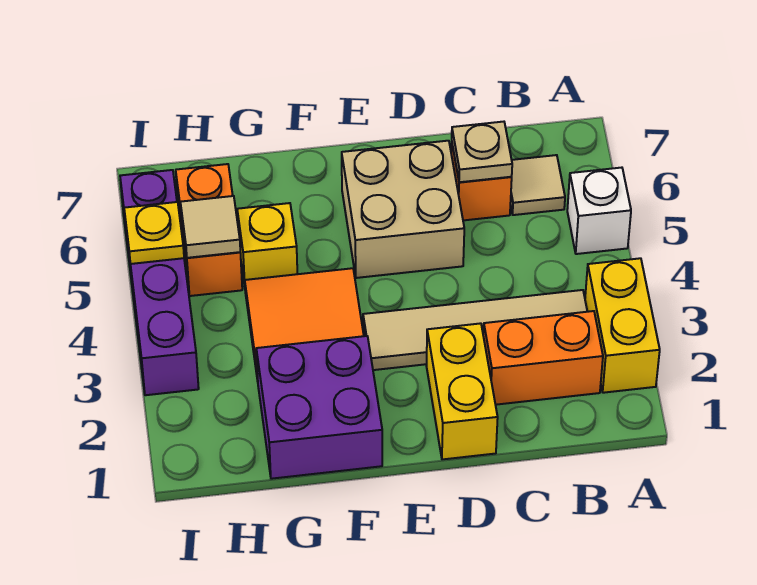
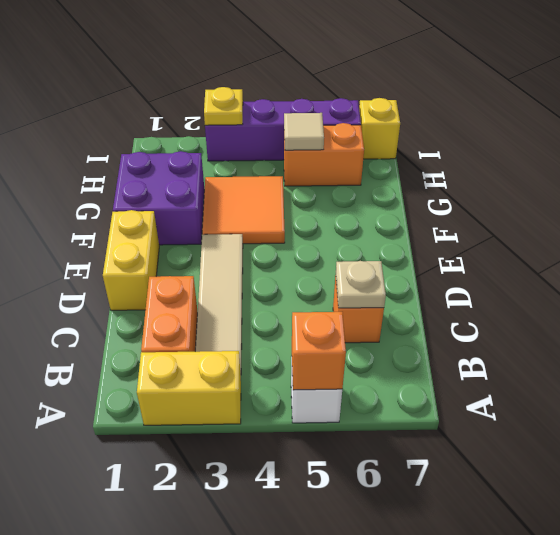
none -> orange brick A5 level 2
tan tile B6 level 1 -> none
yellow brick D1:D2 level 1 -> yellow brick D1:E1 level 1
tan brick D5:E6 level 1 -> none
yellow brick G5 level 1 -> yellow brick I7 level 1
yellow plate I5 level 2 -> yellow plate I3 level 2

